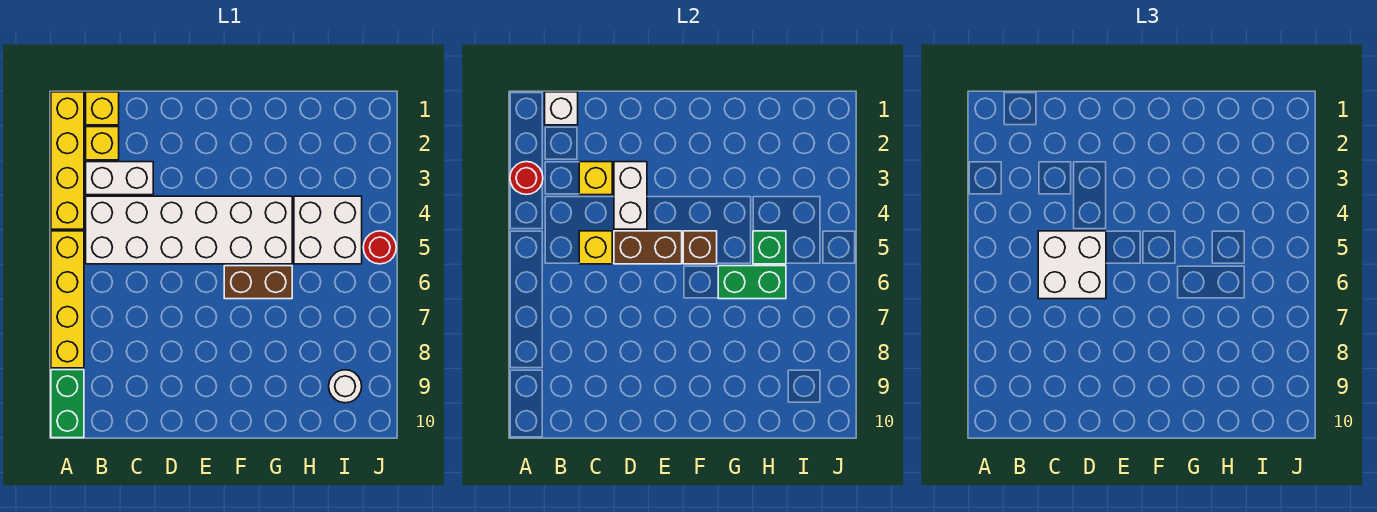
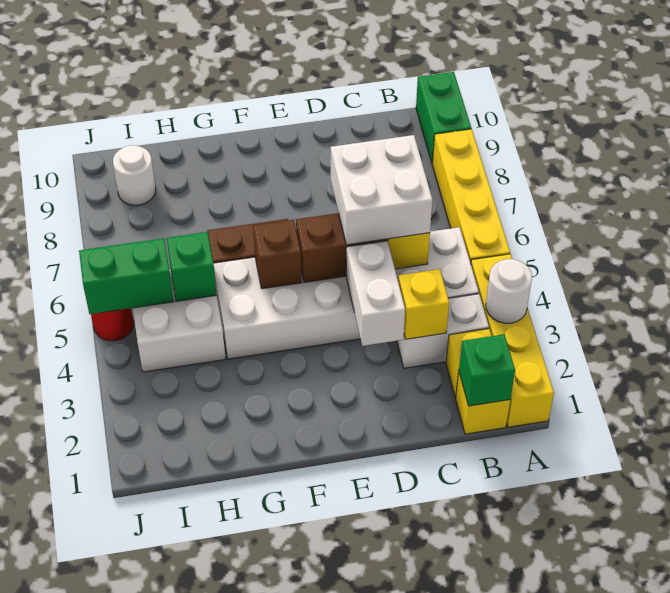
red round brick A3 level 2 -> white round brick A3 level 2
white brick B1 level 2 -> green brick B1 level 2
green brick G6:H6 level 2 -> green brick I5:J5 level 2

